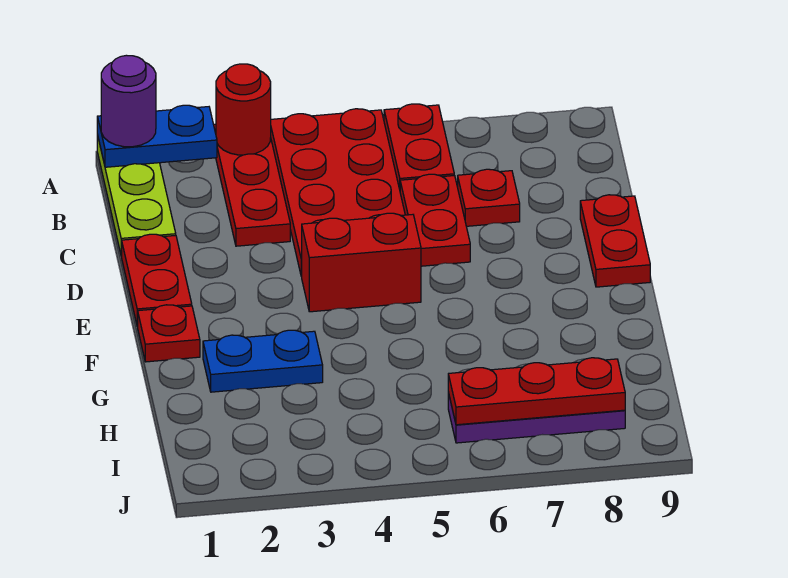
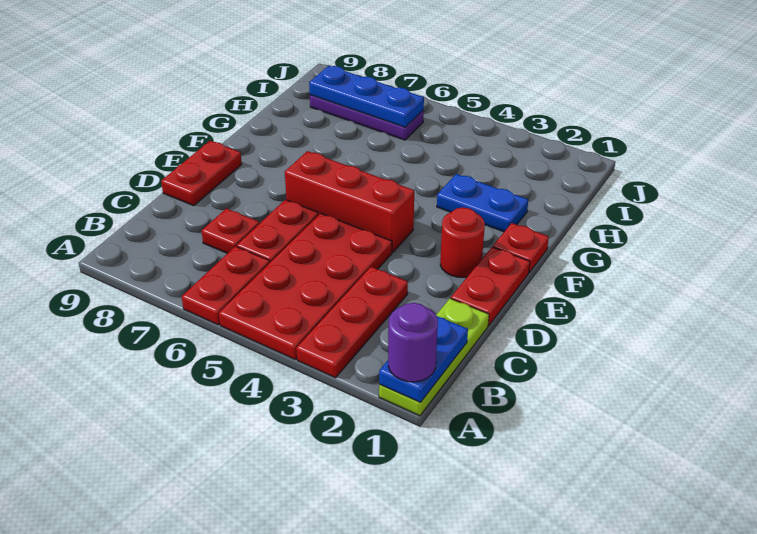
blue plate A1:A2 level 2 -> blue plate A1:B1 level 2
red round brick A3 level 2 -> red round brick E2 level 1
red brick E4:E5 level 1 -> red brick E4:E6 level 1
red plate I6:I8 level 2 -> blue plate I6:I8 level 2

